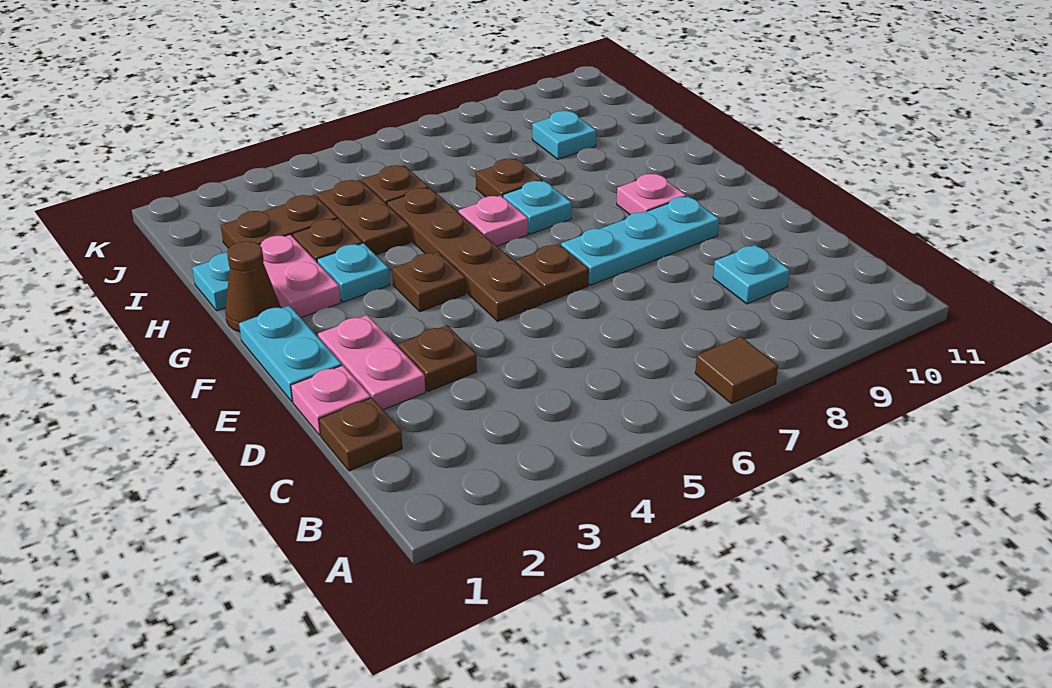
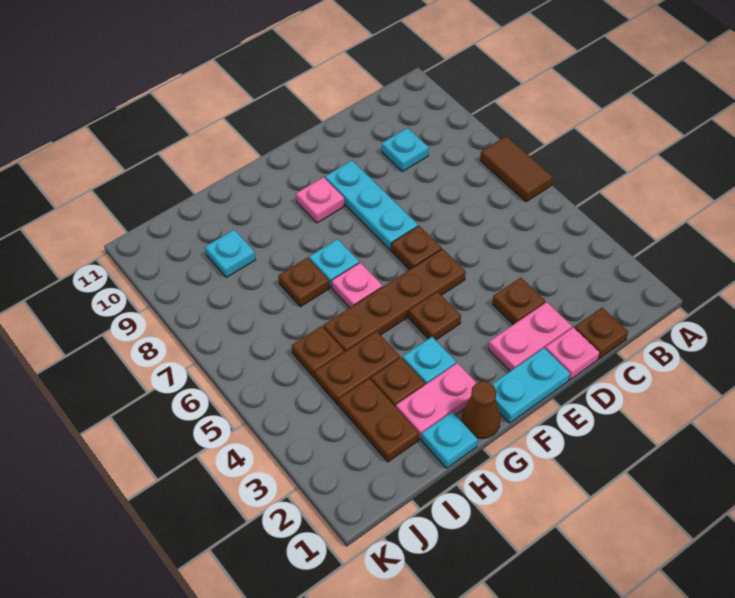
brown tile A7 level 1 -> brown tile A6:A7 level 1

